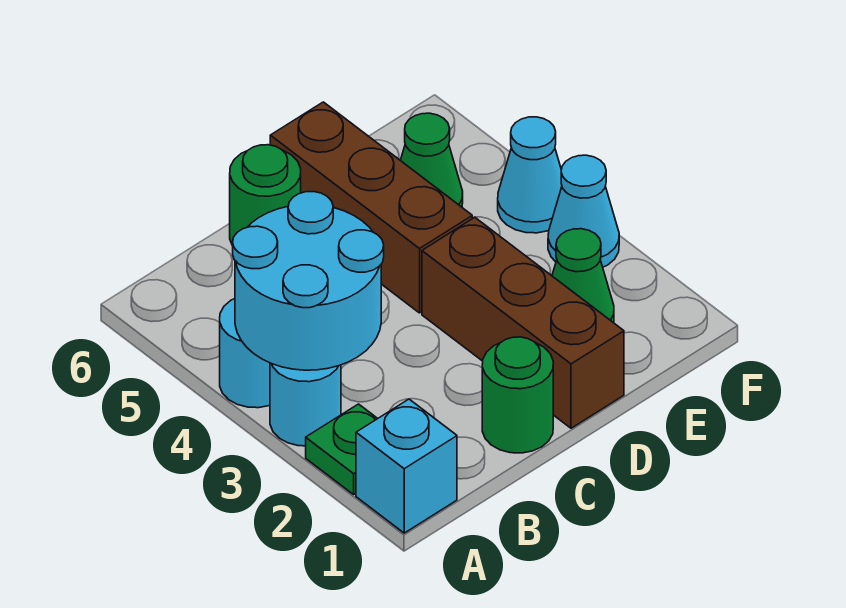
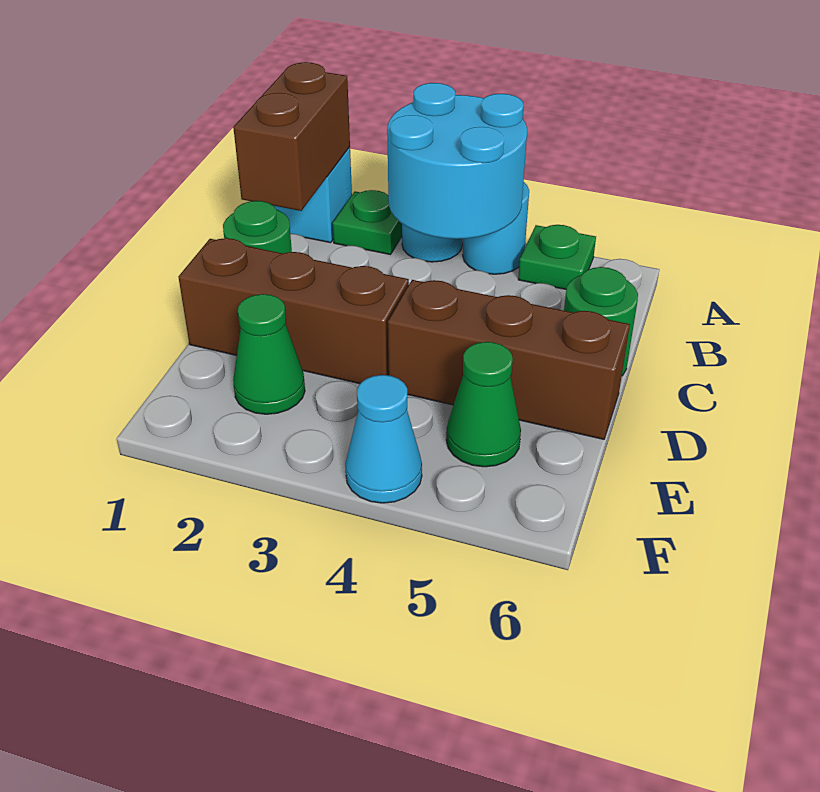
none -> brown brick A1:B1 level 2
none -> green plate A5 level 1
cyan cone F3 level 1 -> none

